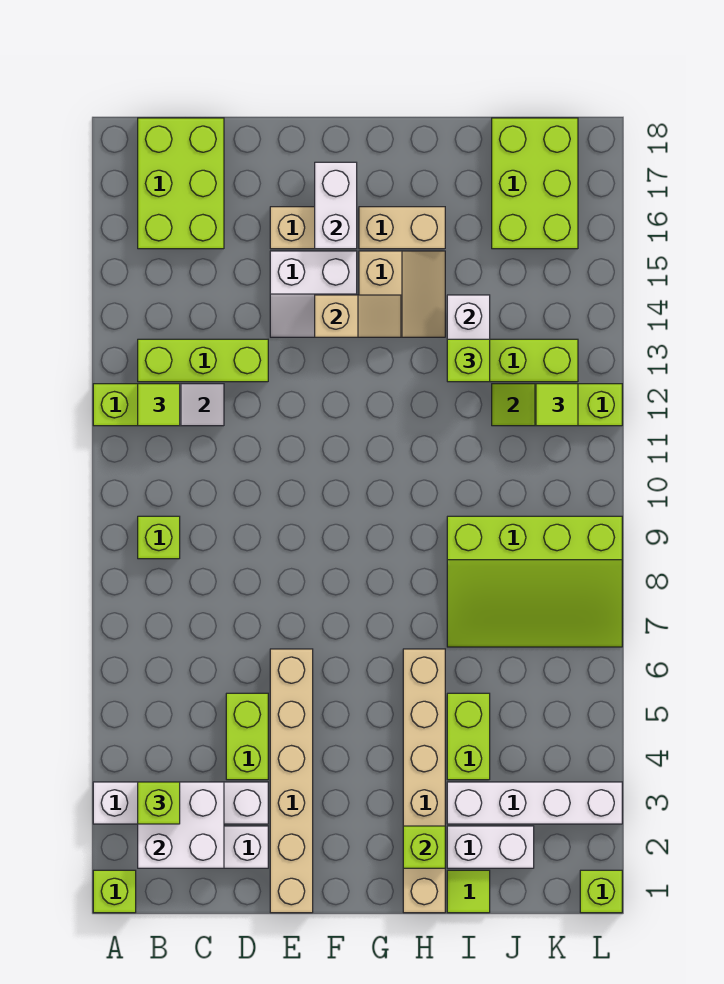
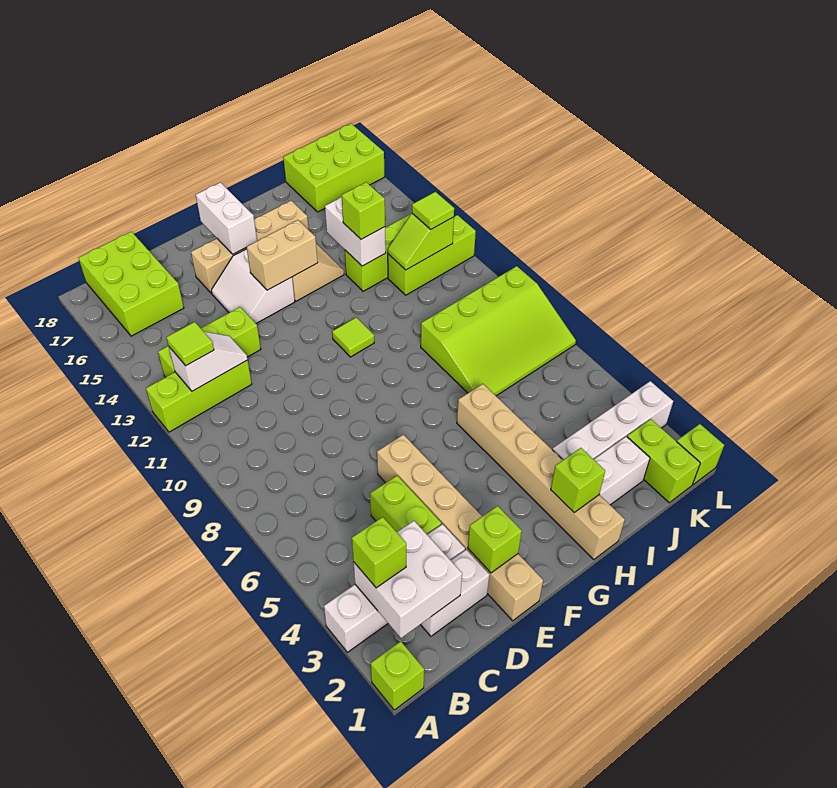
lime brick B9 level 1 -> lime brick E2 level 2
white slope E14:F15 level 1 top 15 -> white slope E14:F15 level 1 top F
tan slope F14:G14 level 2 top F -> tan brick F14:G14 level 2
lime tile I1 level 1 -> lime tile G11 level 1
lime brick I4:I5 level 1 -> lime brick K1:K2 level 1
lime brick J16:K18 level 1 -> lime brick J17:L18 level 1

